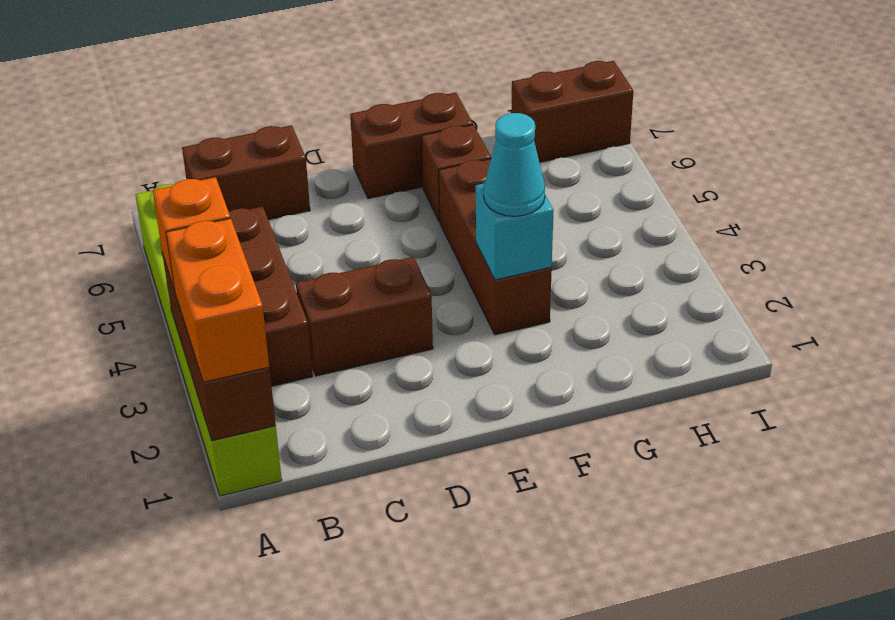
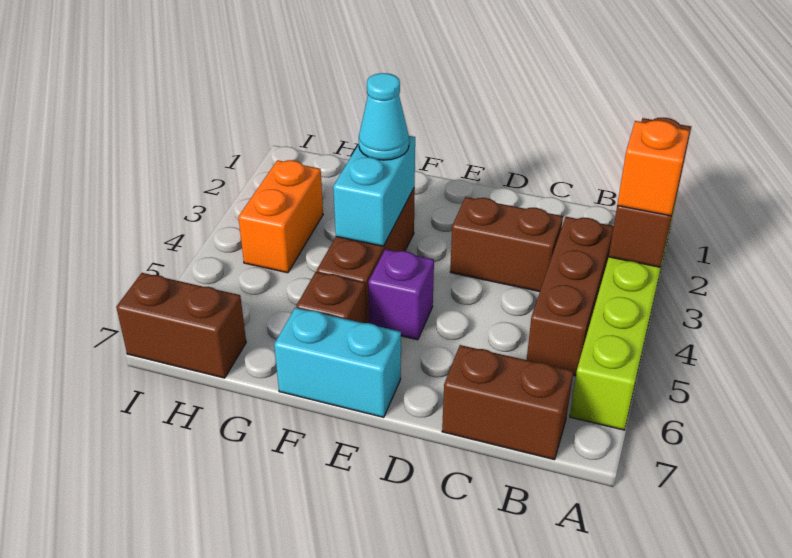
orange brick A1:A2 level 3 -> orange brick H3:H4 level 1
none -> purple brick E5 level 1
brown brick E7:F7 level 1 -> cyan brick E7:F7 level 1
cyan brick F3 level 2 -> cyan brick F3:F4 level 2

